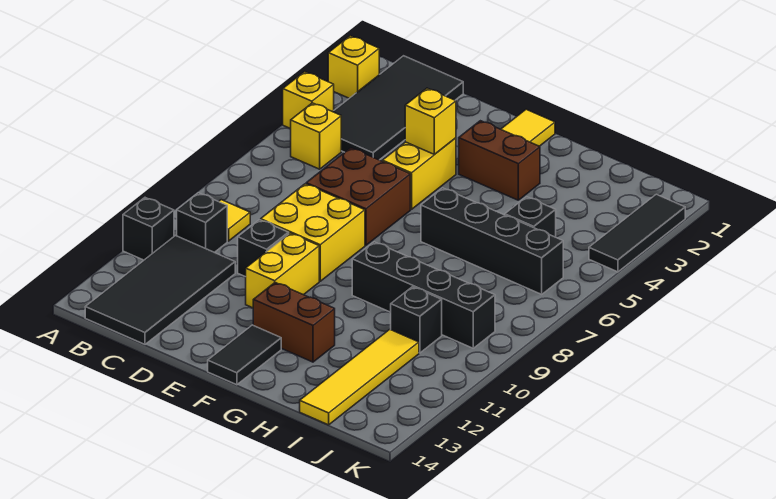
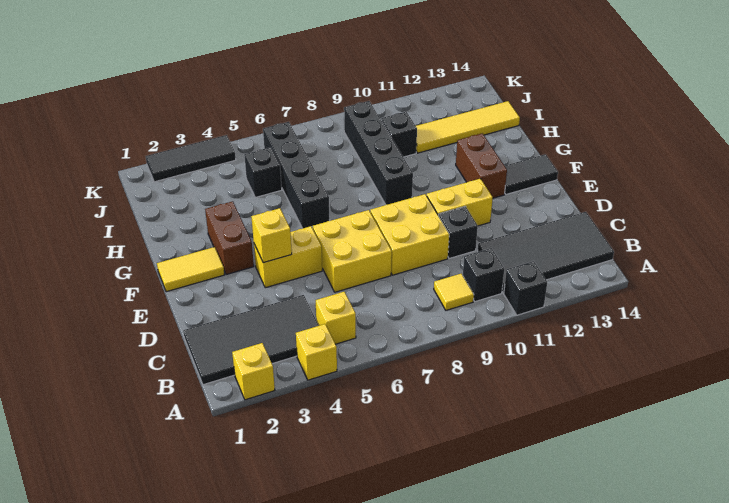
brown brick D6:E7 level 1 -> yellow brick D6:E7 level 1

